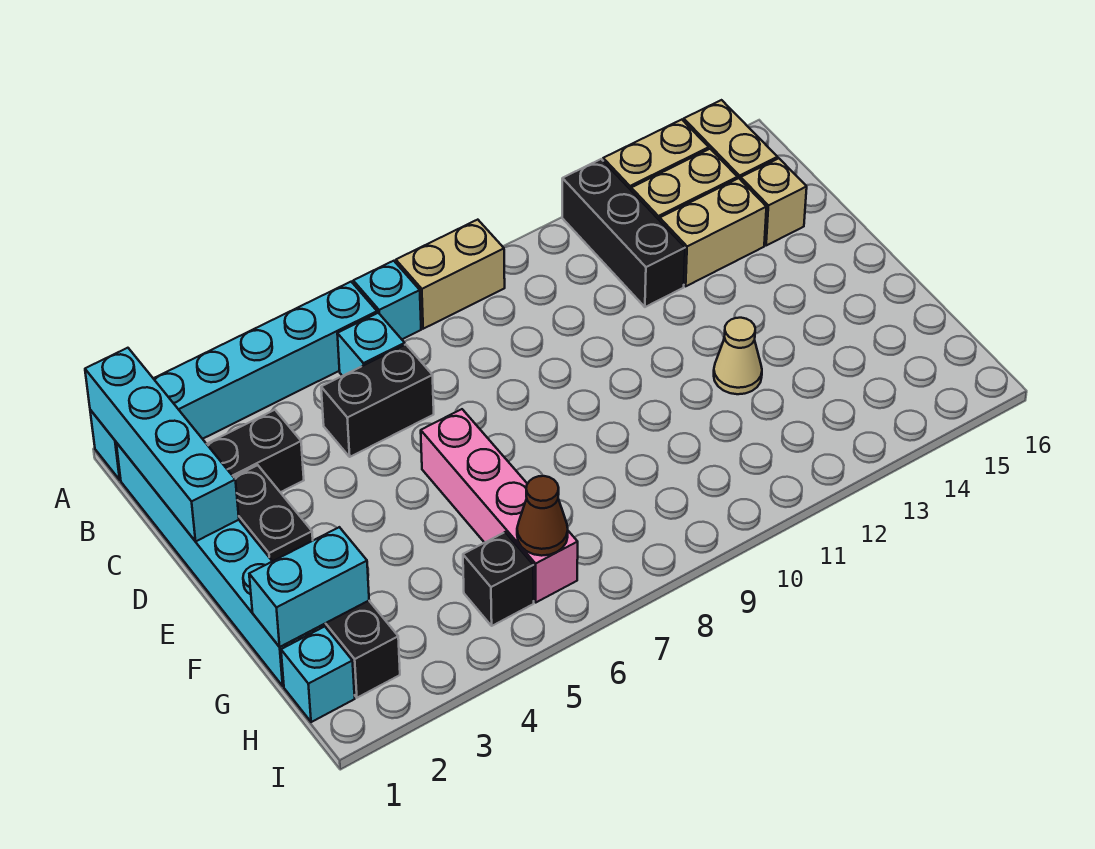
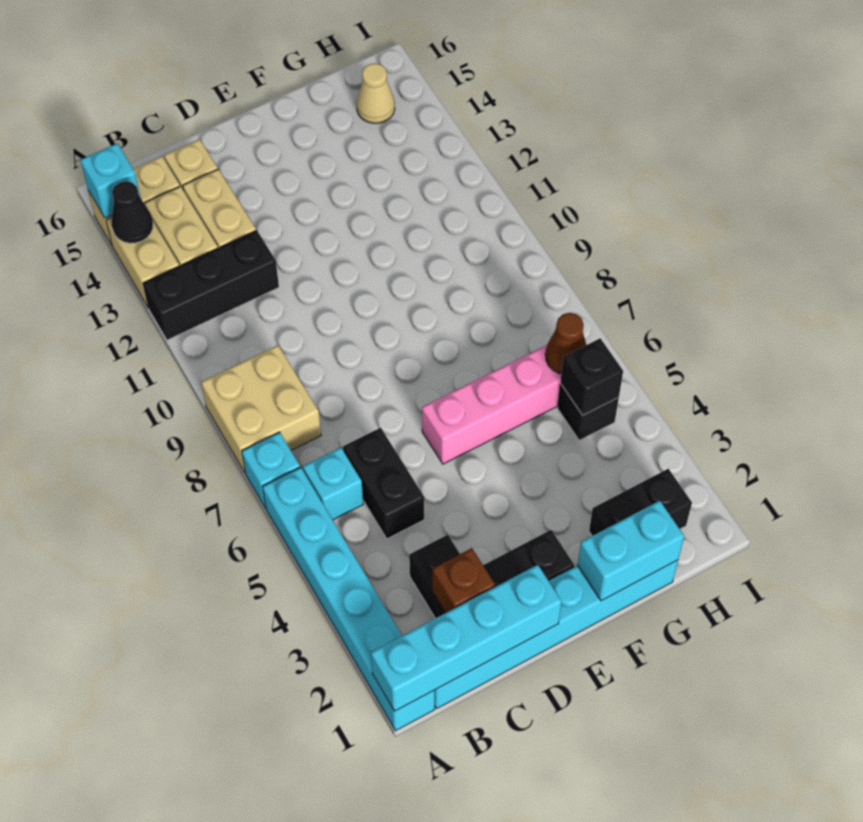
tan brick A8:A9 level 1 -> tan brick A8:B9 level 1
none -> black cone A14 level 2
none -> brown brick C2 level 2
tan cone F12 level 1 -> tan cone H15 level 1
cyan brick G1:G2 level 2 -> cyan brick F1:G1 level 2
cyan brick H1 level 1 -> cyan brick A15 level 2
none -> black brick H5 level 2

